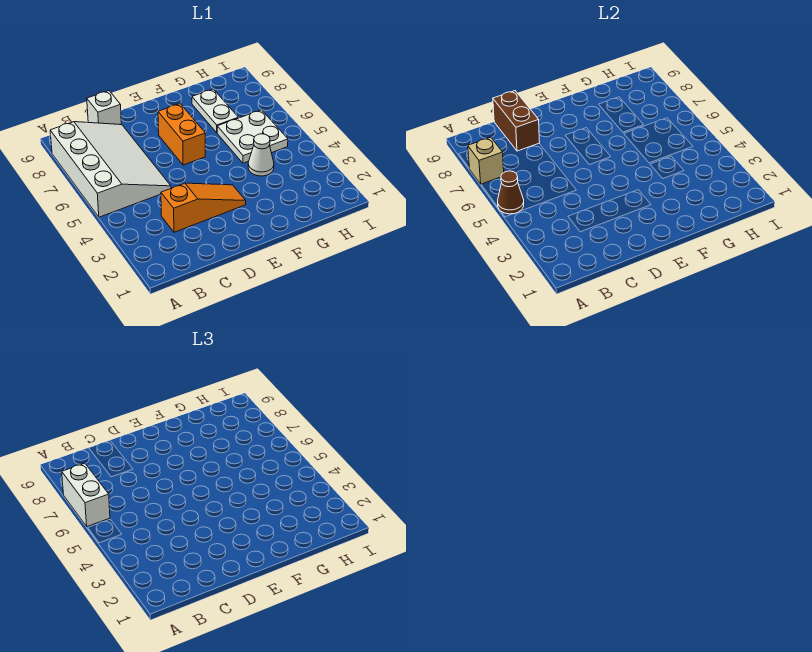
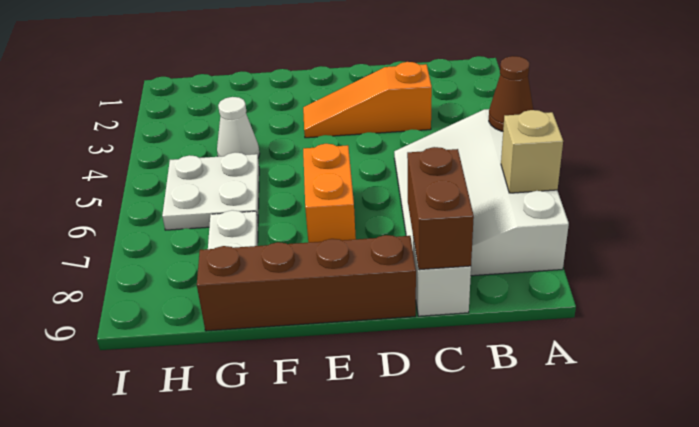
white brick A6:A7 level 3 -> none
none -> brown brick D9:G9 level 1

